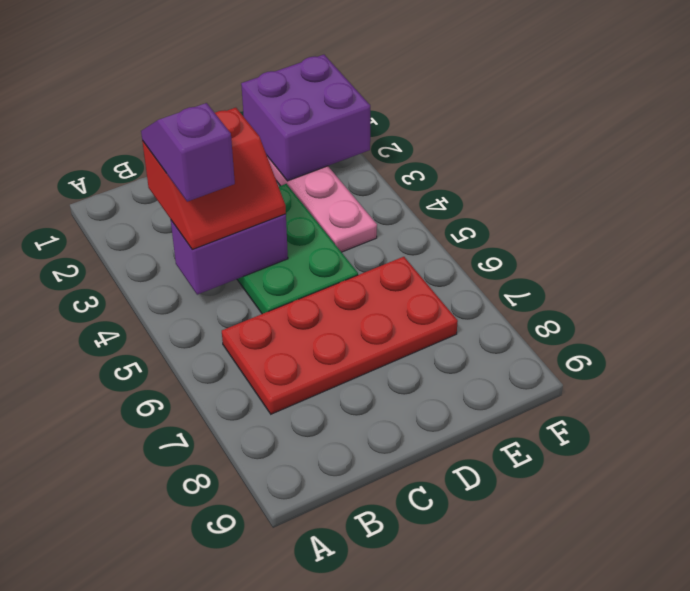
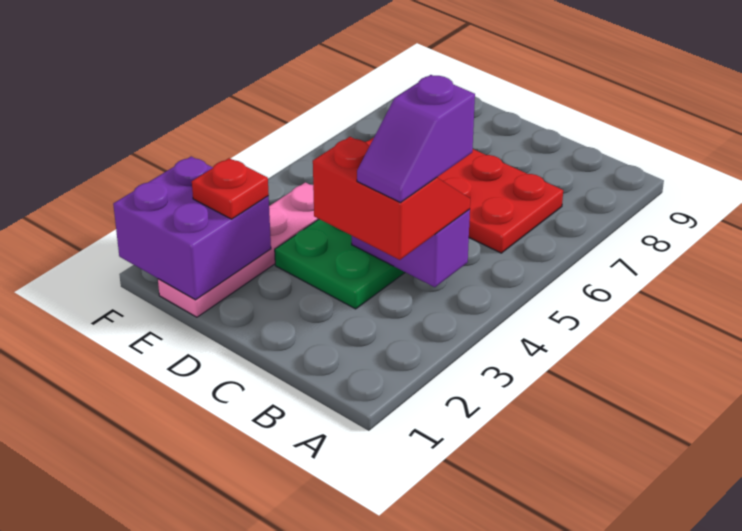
none -> red plate E2 level 3

